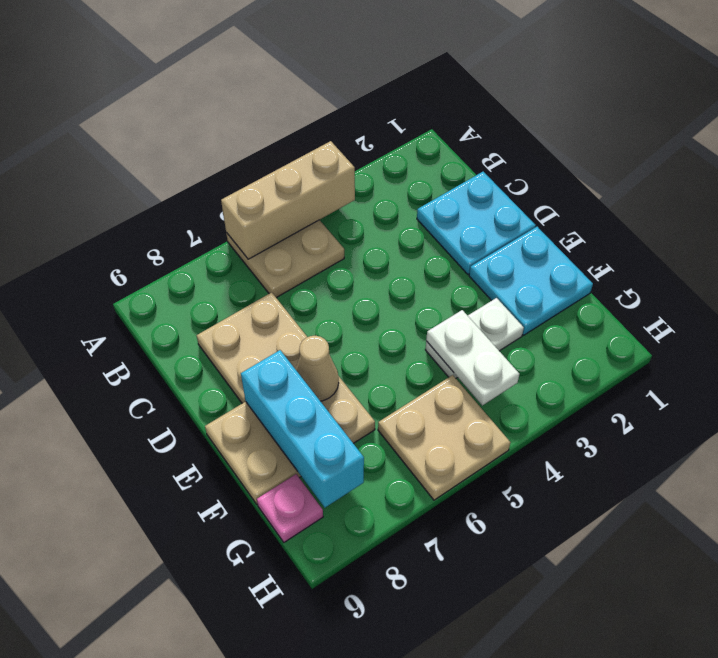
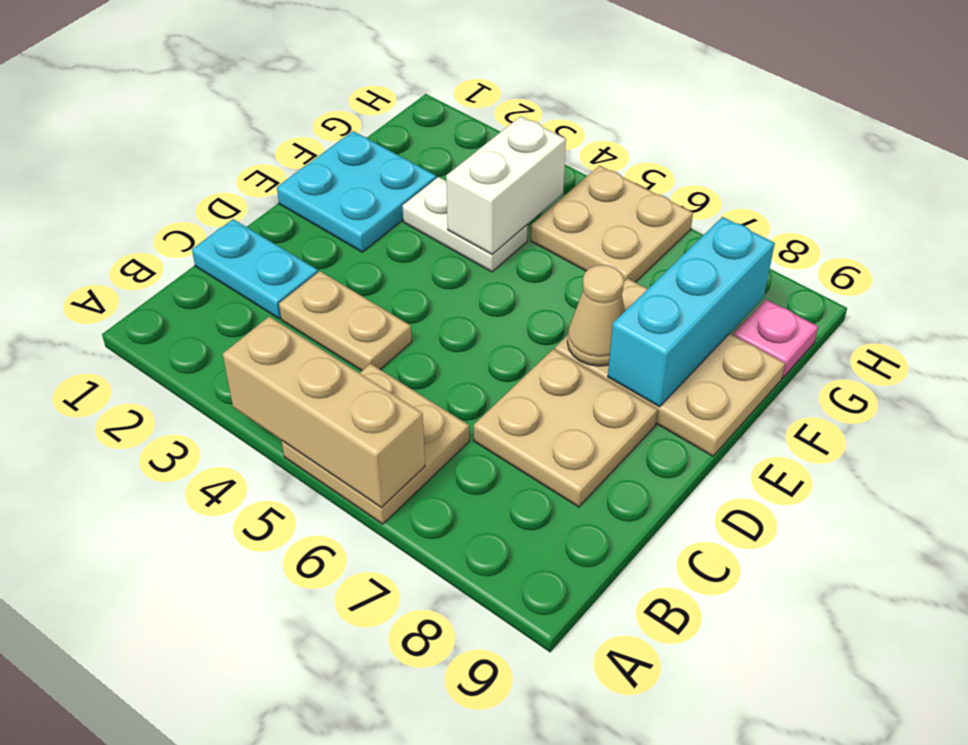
cyan plate C1:D2 level 1 -> cyan plate C1:C2 level 1
none -> tan plate C3:C4 level 1
white plate F4:G4 level 2 -> white brick F4:G4 level 2

